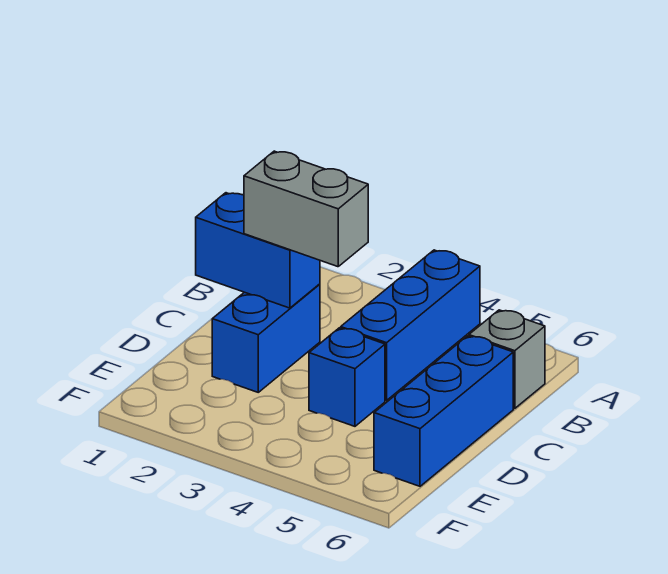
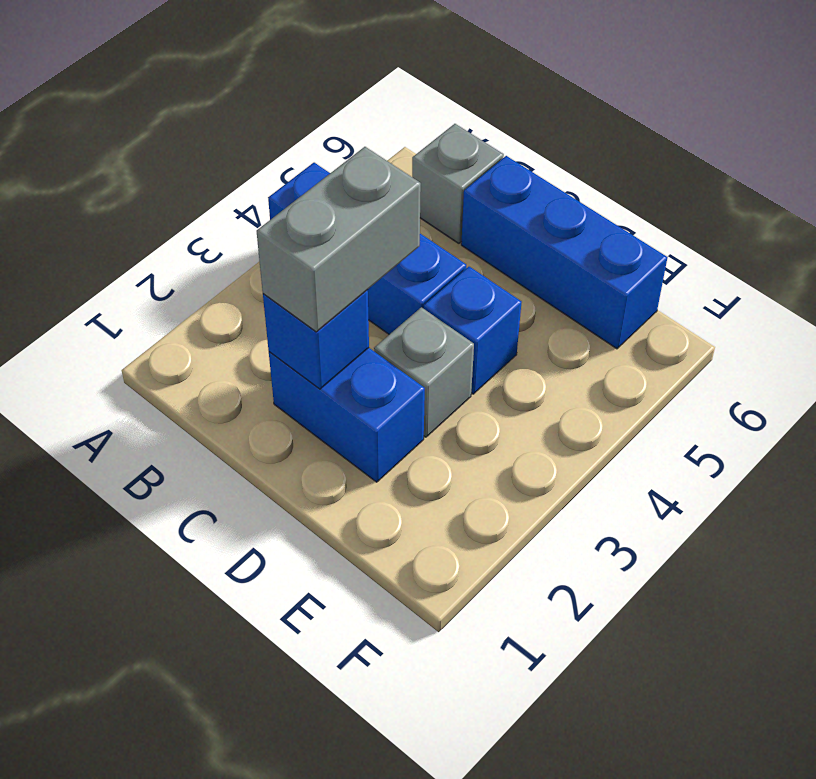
blue brick C1:C2 level 2 -> blue brick C2 level 2
none -> grey brick D3 level 1

